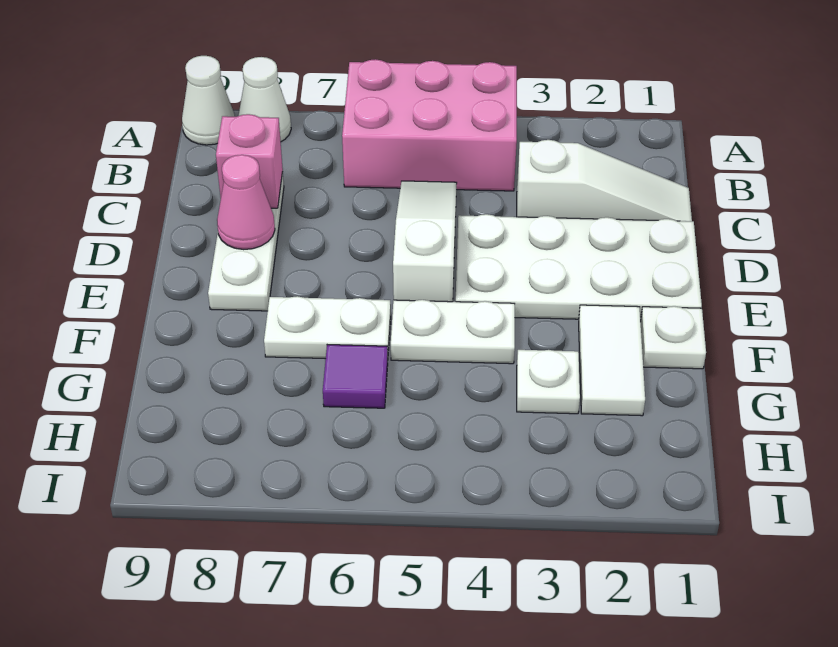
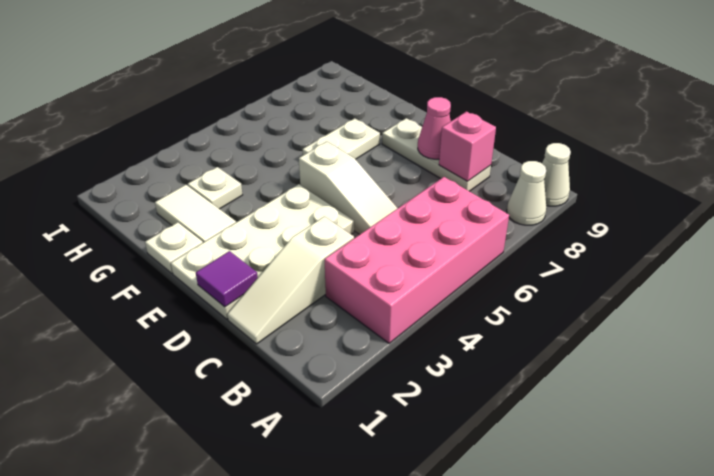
pink brick A4:B6 level 1 -> pink brick A3:B6 level 1
white plate F4:F5 level 1 -> none
purple tile G6 level 1 -> purple tile D1 level 2

